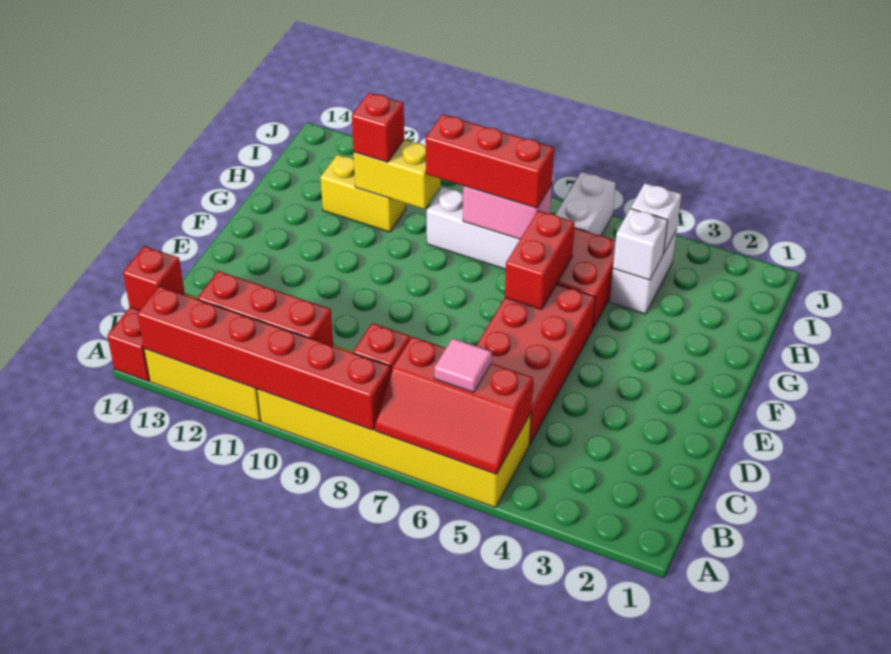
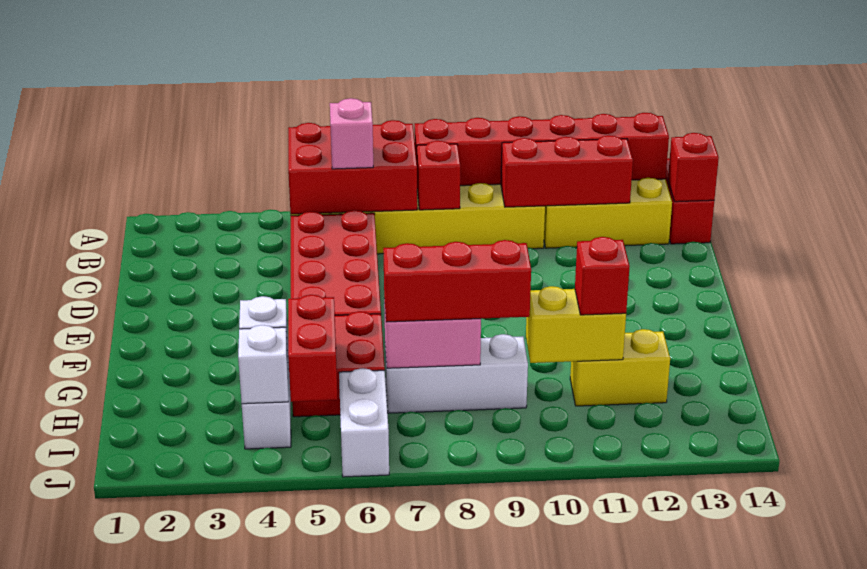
red slope A5:B7 level 2 top B -> red brick A5:B7 level 2
pink tile B6 level 3 -> pink brick B6 level 3
red brick F6:G6 level 2 -> red brick H5:I5 level 2

